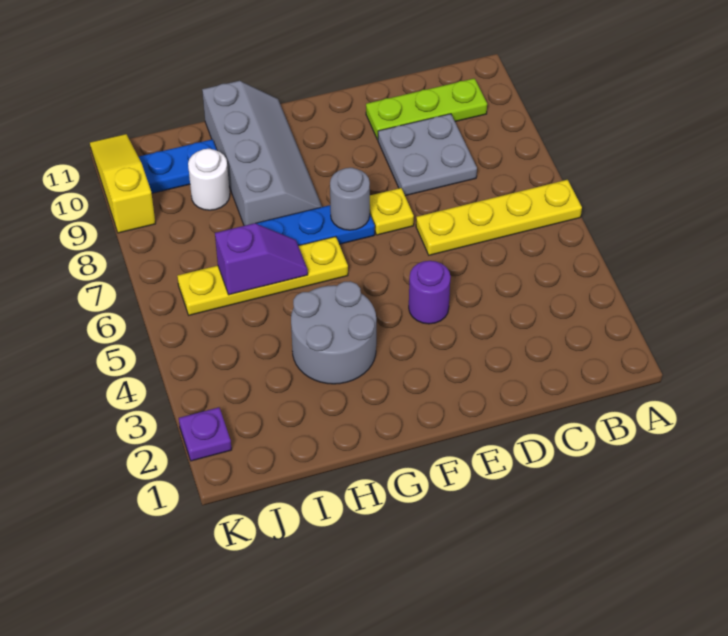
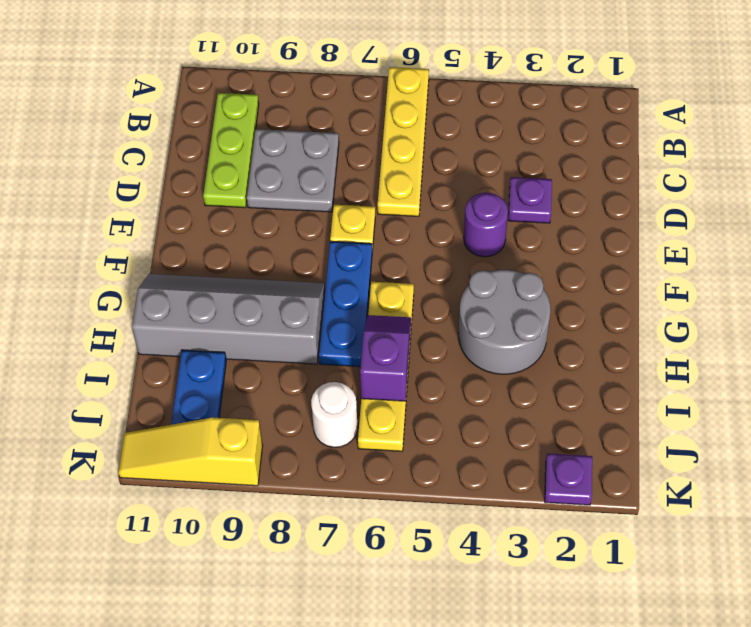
none -> purple plate D3 level 1
grey round brick F7 level 2 -> none
white round brick I9 level 1 -> white round brick J7 level 1

